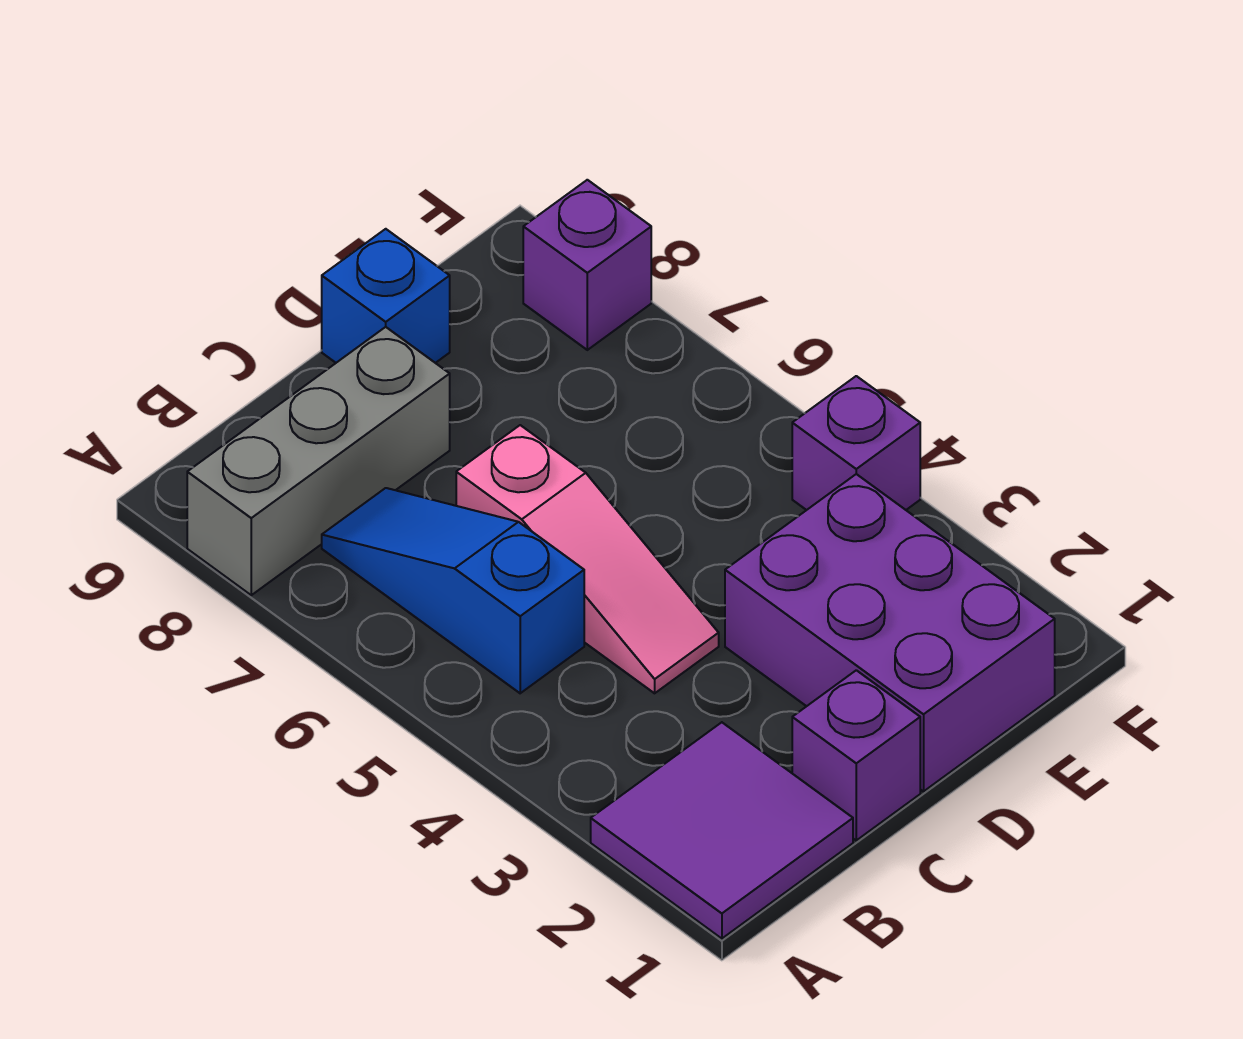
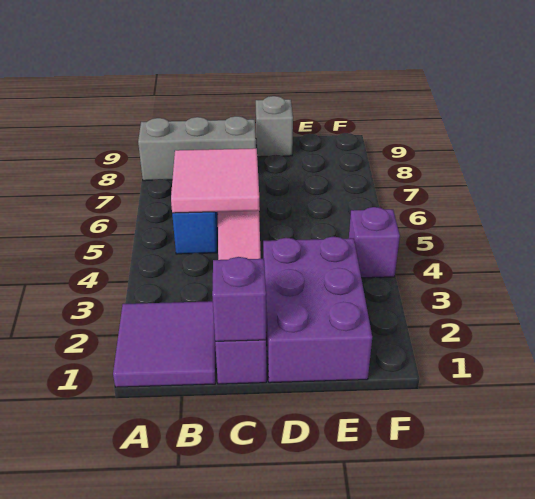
none -> pink tile B5:C6 level 2
blue brick D9 level 1 -> grey brick D9 level 1
purple brick F8 level 1 -> purple brick C1 level 2

